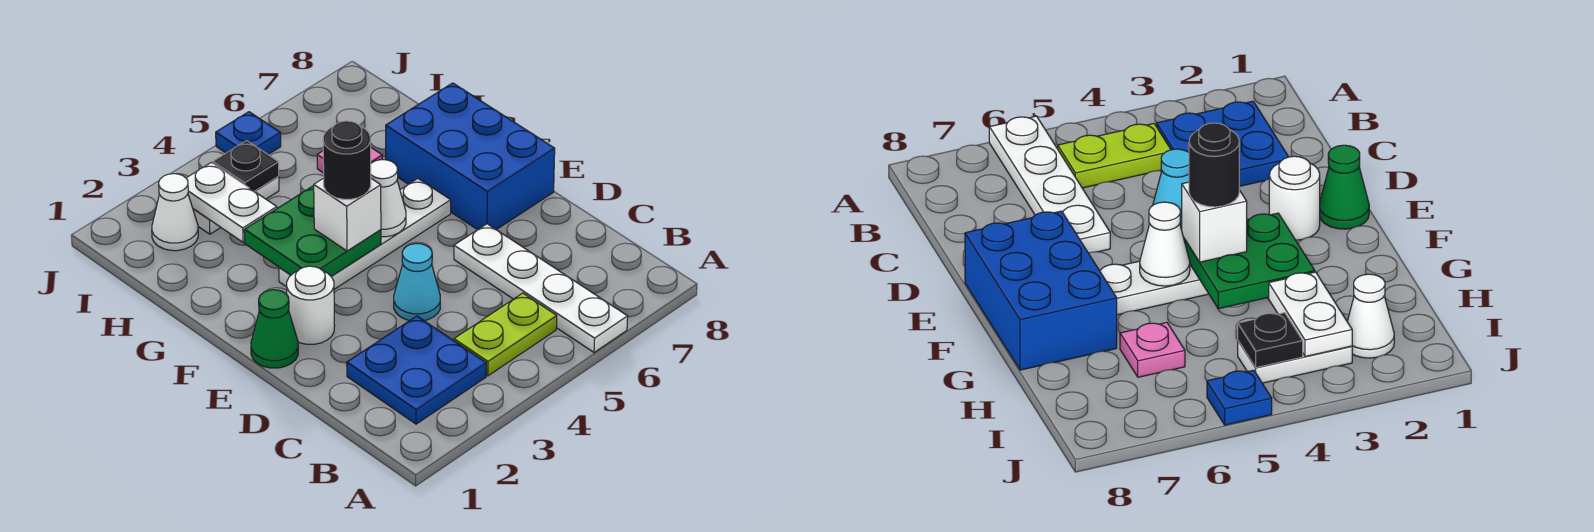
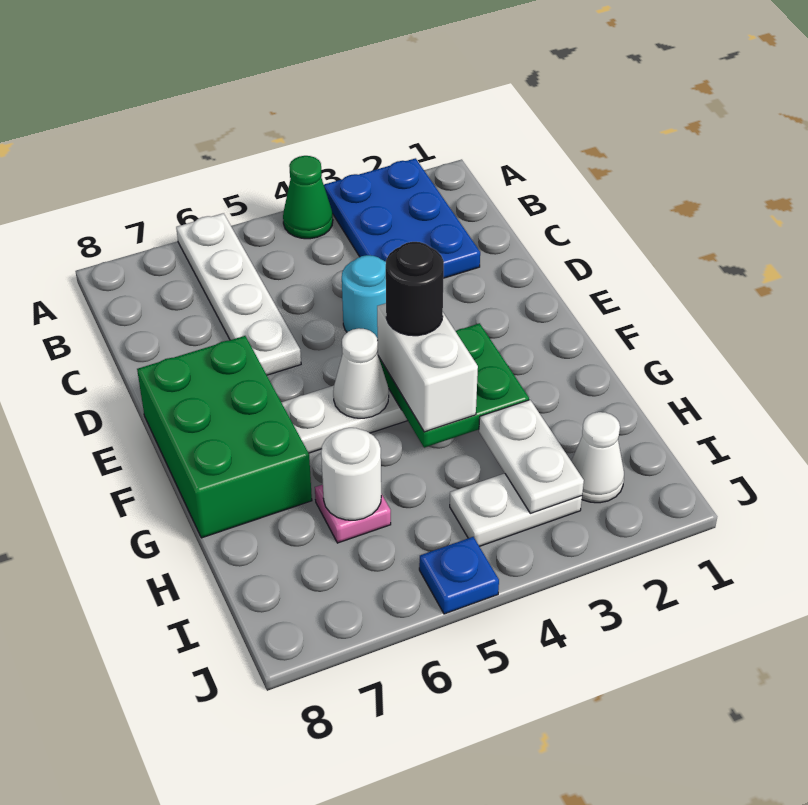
blue plate B2:C3 level 1 -> blue plate A2:C3 level 1
lime plate B4:B5 level 1 -> none
cyan cone D4 level 1 -> cyan round brick D4 level 1
green cone E1 level 1 -> green cone A4 level 1
white round brick E2 level 1 -> white round brick H6 level 2
blue brick E7:G8 level 1 -> green brick E7:G8 level 1
white brick F4 level 3 -> white brick F4:G4 level 3
black plate I4 level 2 -> none

